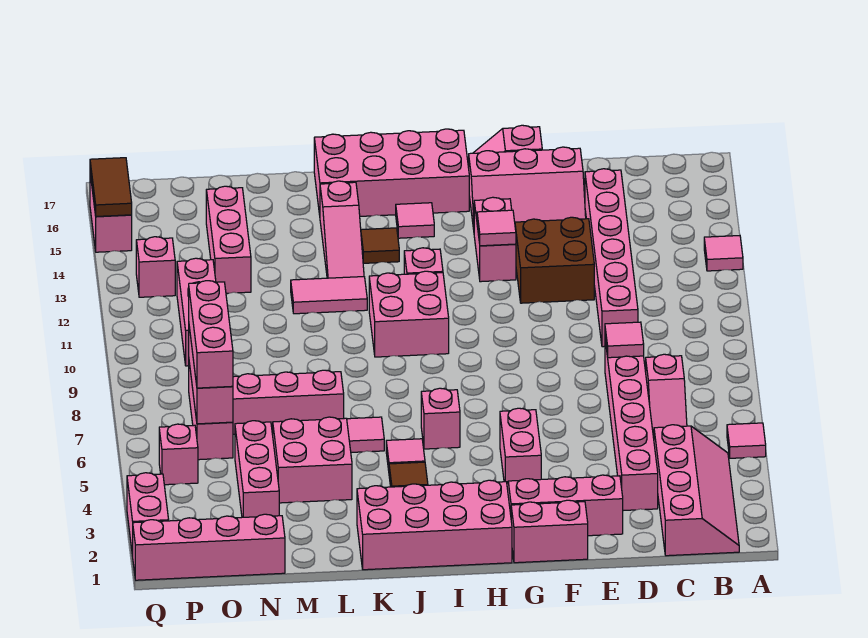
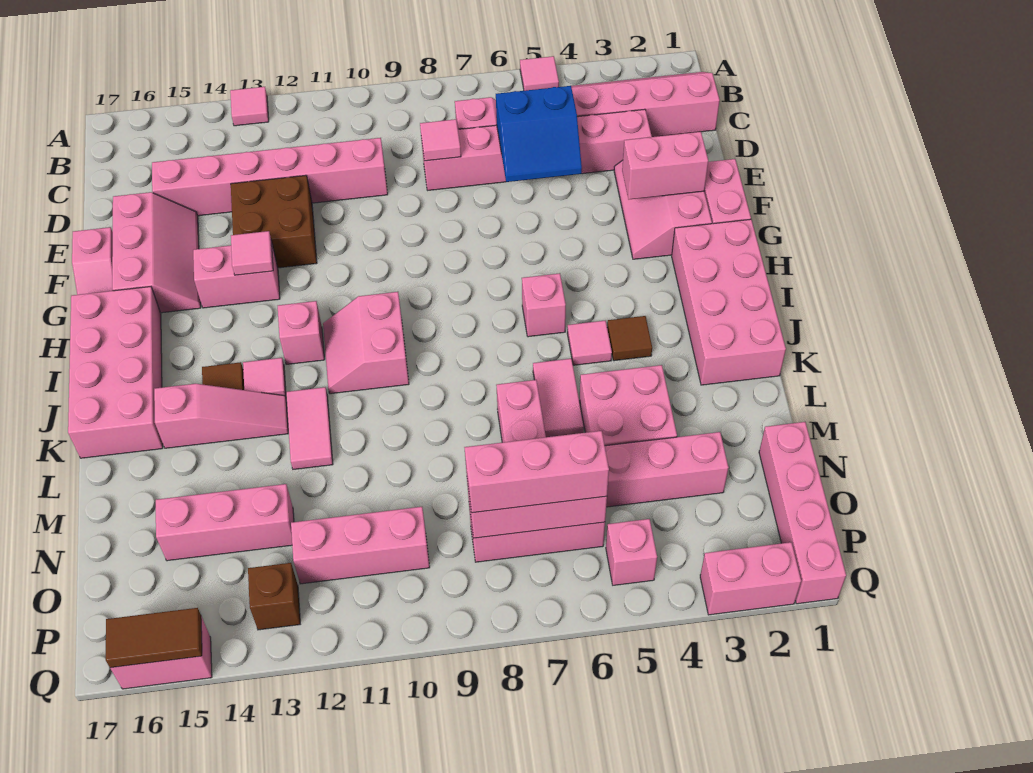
none -> blue slope D5:E6 level 2 top D
pink brick G4:G5 level 1 -> pink brick F2:F3 level 2
pink brick I10:J11 level 1 -> pink slope I10:J11 level 1 top 10
pink tile I15 level 1 -> pink tile J13 level 1
pink brick P13 level 1 -> brown brick P13 level 1

